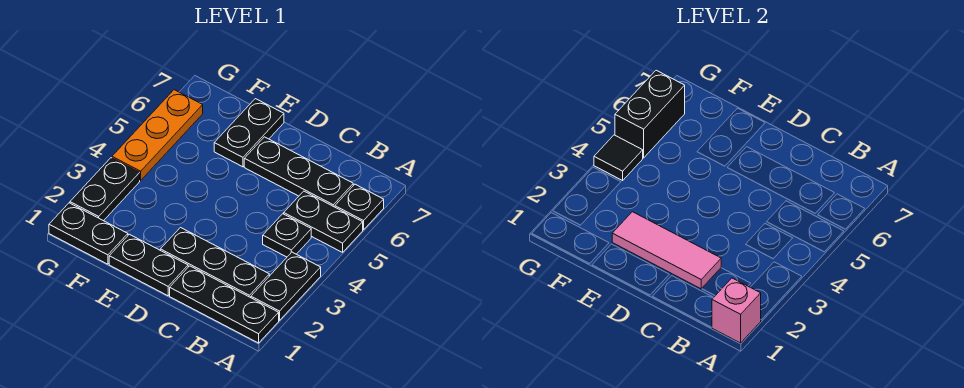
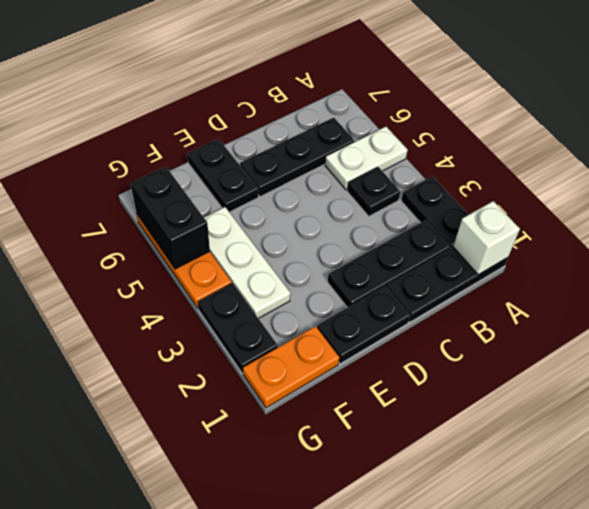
pink brick A1 level 2 -> white brick A1 level 2
black plate A5:B5 level 1 -> white plate A5:B5 level 1
black plate A6 level 1 -> none
pink tile C2:E2 level 2 -> none
black plate F1:G1 level 1 -> orange plate F1:G1 level 1
none -> white plate F3:F5 level 1
black tile G4 level 2 -> none

